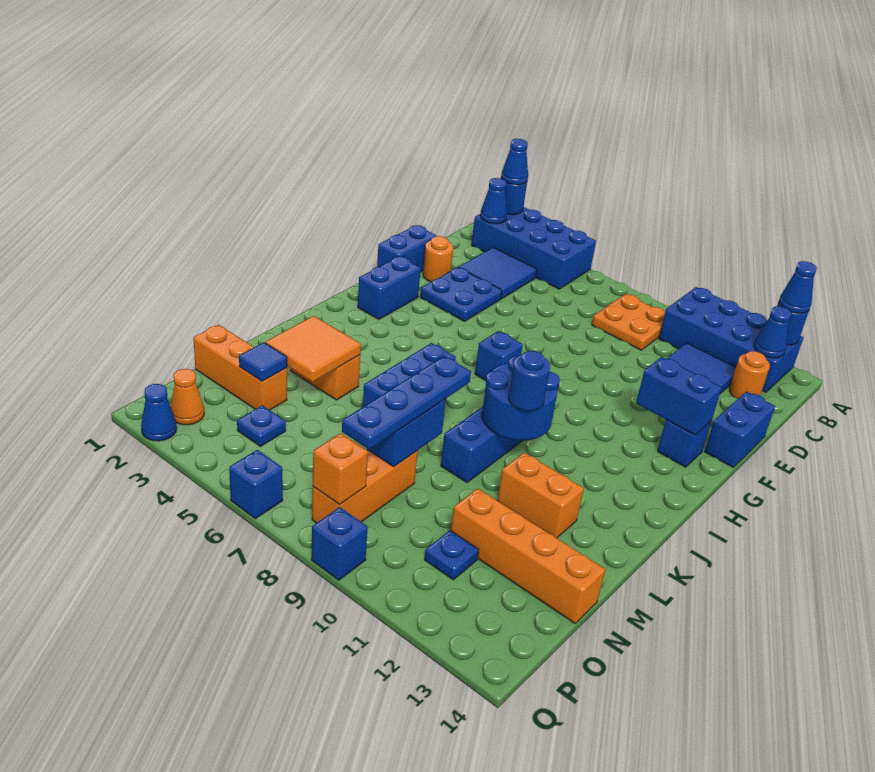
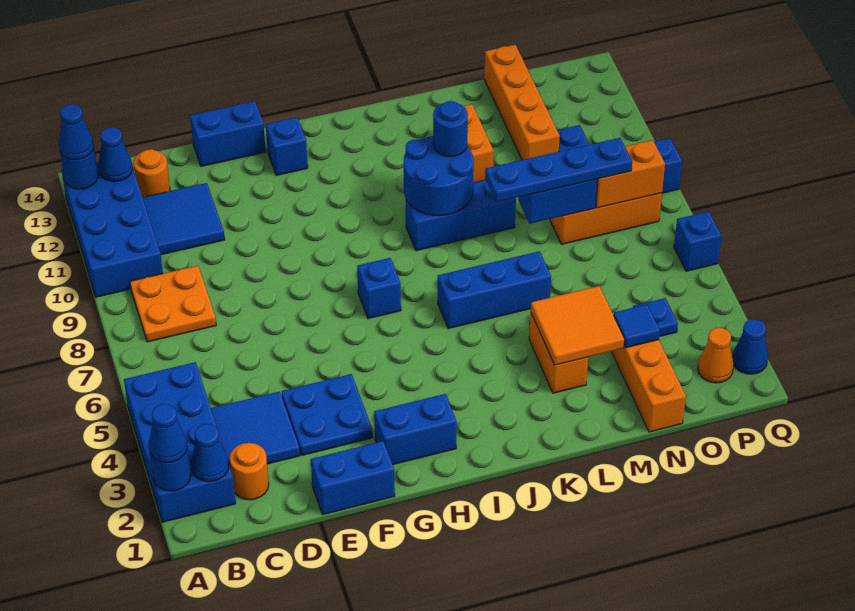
orange round brick E2 level 1 -> orange round brick C2 level 1
blue brick G12:G13 level 2 -> none
orange brick P8 level 2 -> orange brick O8:P8 level 2

